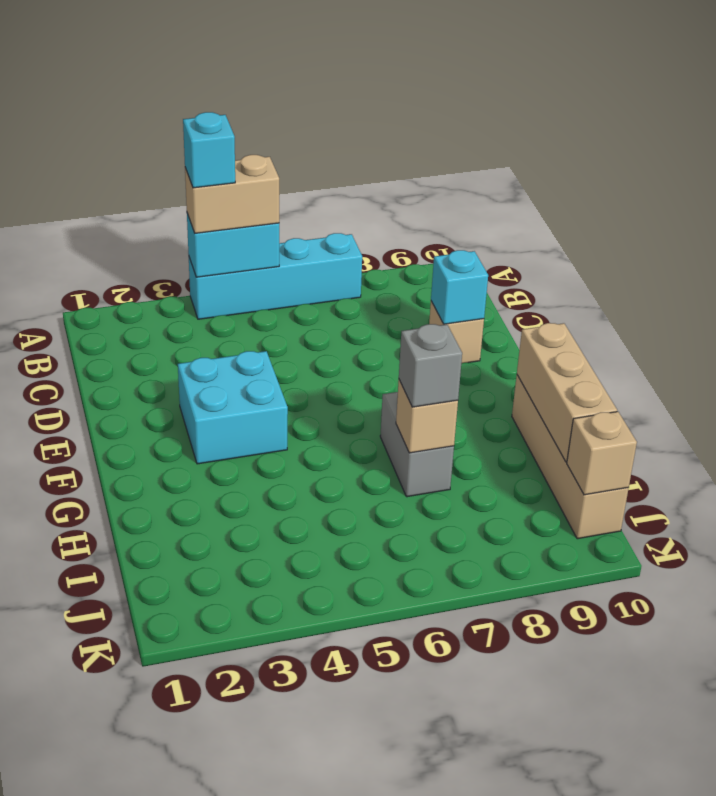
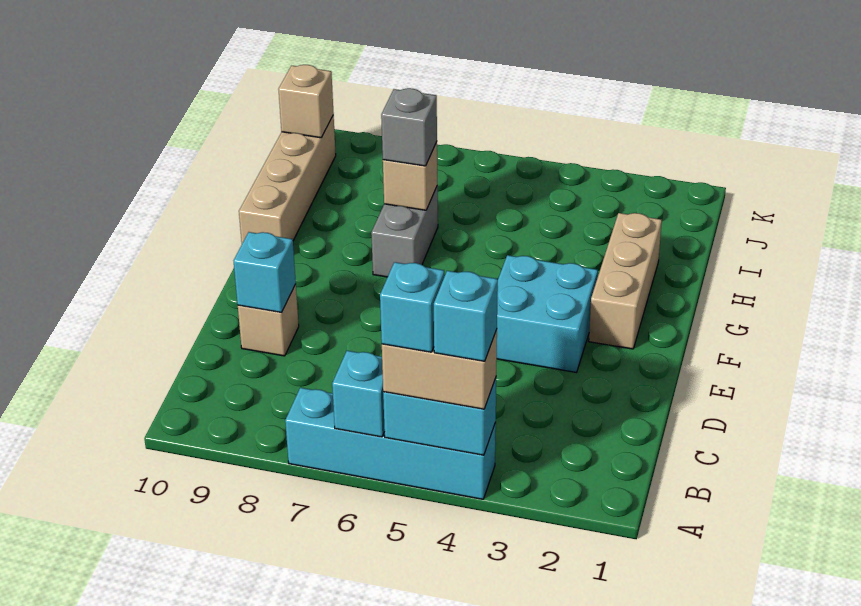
none -> cyan brick A5 level 4
none -> cyan brick A6 level 2
tan brick G10:I10 level 2 -> tan brick F2:H2 level 1

